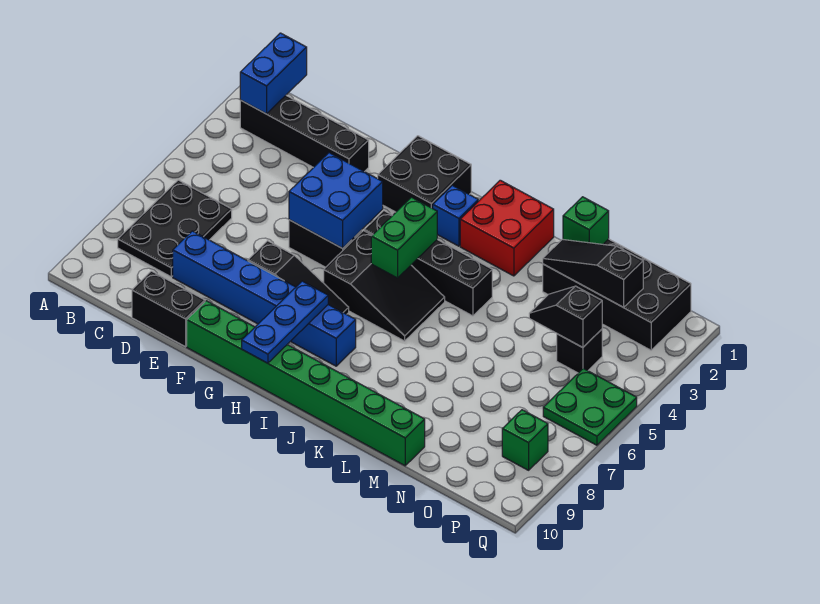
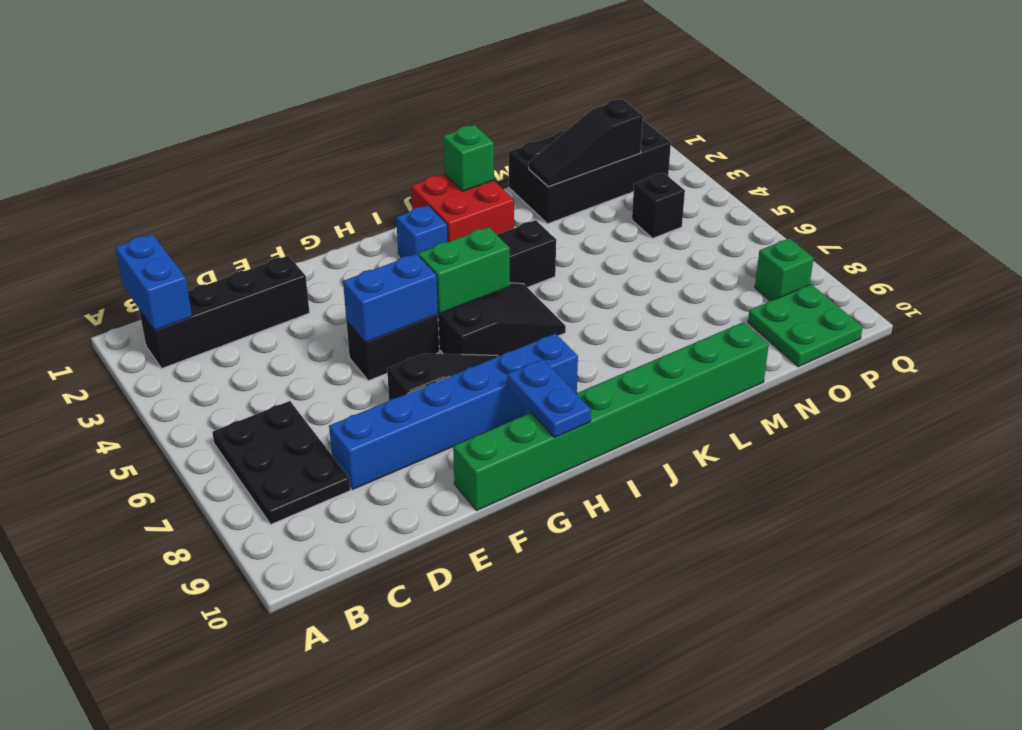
black brick D10:E10 level 1 -> none
blue brick F4:G5 level 2 -> blue brick F5:G5 level 2
black brick G1:H2 level 1 -> none
blue plate H8:H10 level 2 -> blue plate H9:H10 level 2
green brick I4:I5 level 2 -> green brick H5:I5 level 2
green brick M1 level 2 -> green brick K1 level 2
black slope N4:O4 level 2 top O -> none
green plate P5:Q6 level 1 -> green plate O9:P10 level 1

